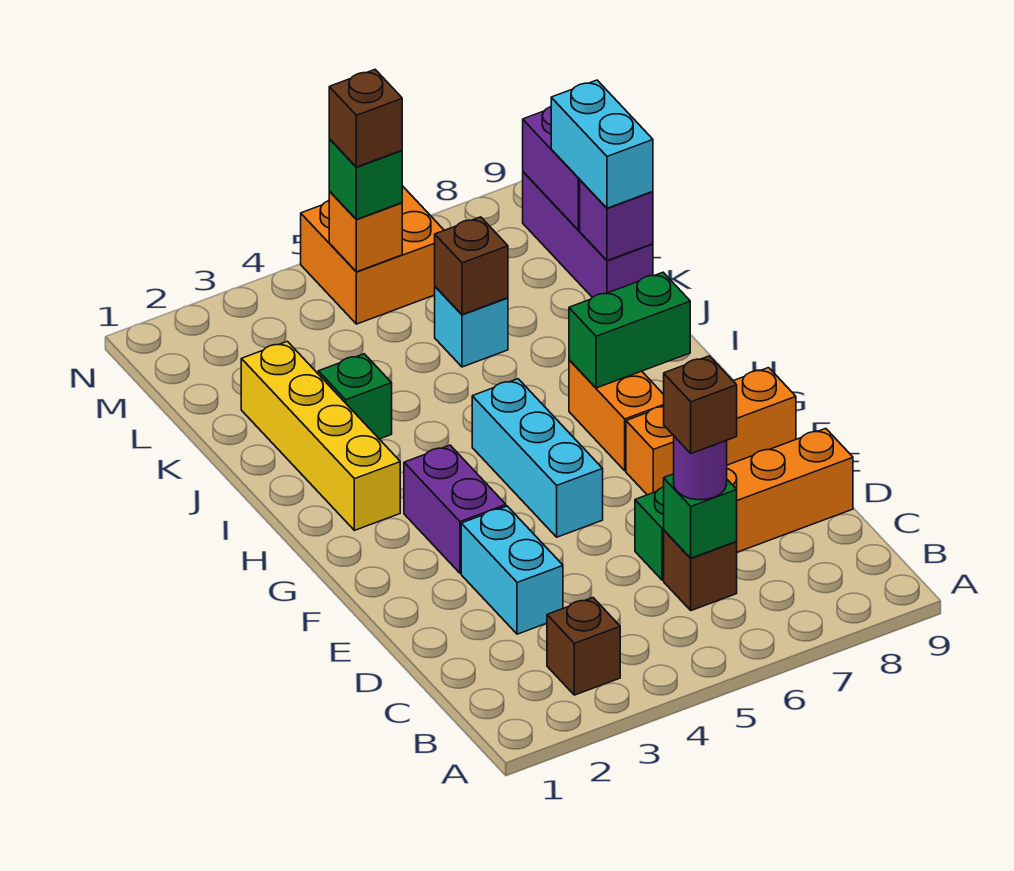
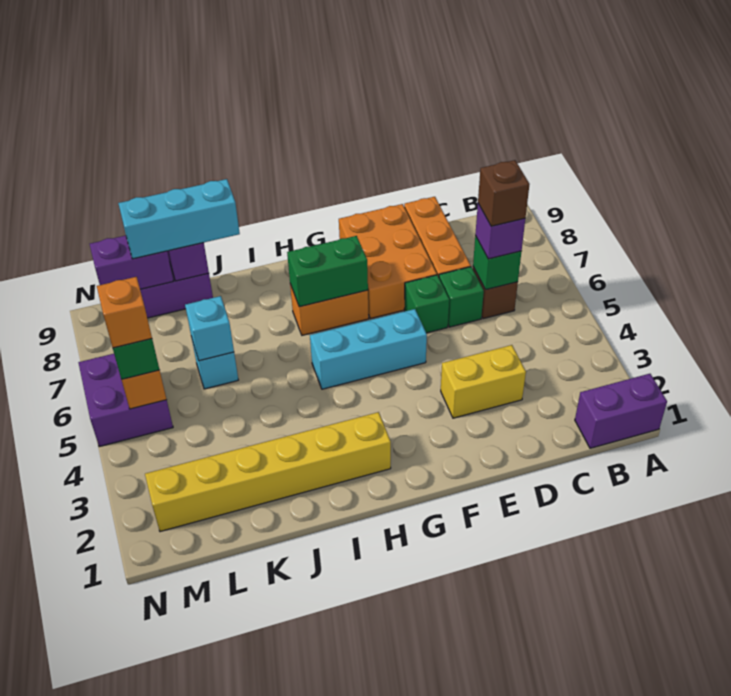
brown brick B3 level 1 -> none
purple round brick C6 level 3 -> purple brick C6 level 3
cyan brick D3:E3 level 1 -> yellow brick D3:E3 level 1
purple brick F3:G3 level 1 -> purple brick A1:B1 level 1
orange brick F7:F9 level 1 -> orange brick E7:F9 level 1
yellow brick H2:K2 level 1 -> yellow brick H2:M2 level 1
green brick H7:H8 level 2 -> green brick G7:H7 level 2
green brick J3 level 1 -> green brick E6 level 1
brown brick K6 level 2 -> cyan brick K6 level 2
cyan brick K9:L9 level 3 -> cyan brick J9:L9 level 3
orange brick M5:N6 level 1 -> purple brick M5:N6 level 1
brown brick M5 level 4 -> orange brick M5 level 4

